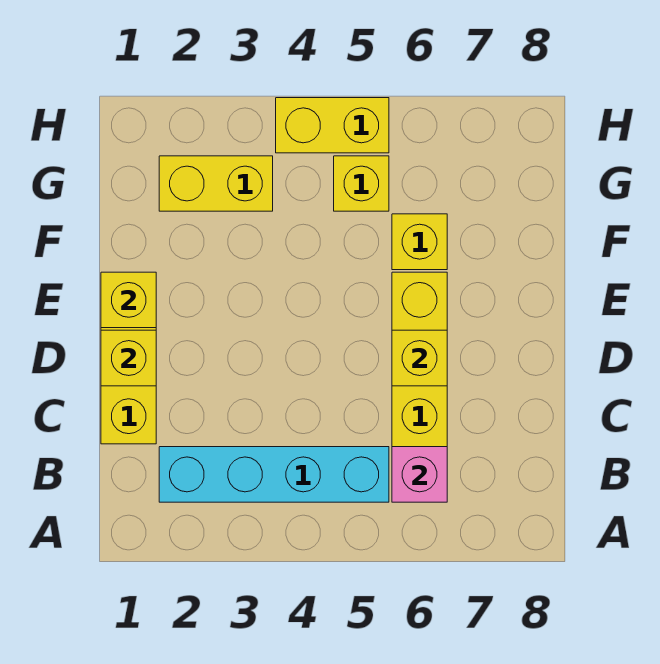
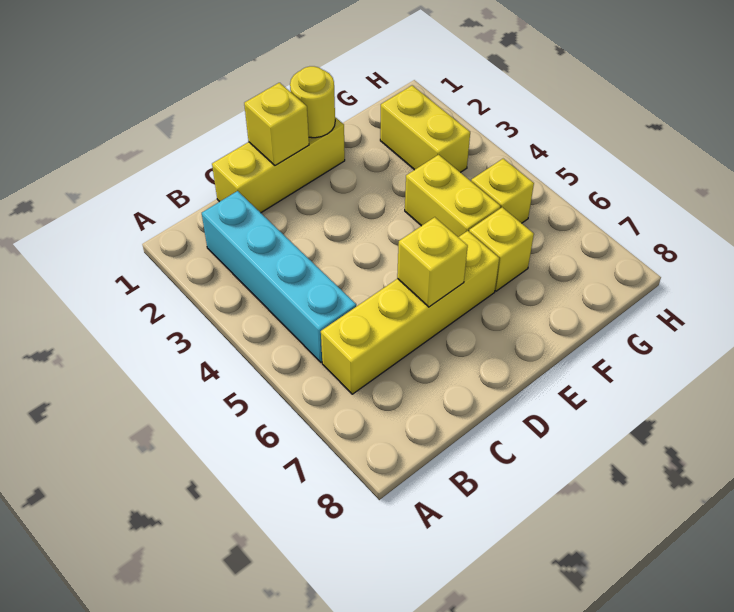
pink brick B6 level 2 -> none
yellow brick E1 level 2 -> yellow round brick E1 level 2
yellow brick H4:H5 level 1 -> yellow brick F4:F5 level 1

